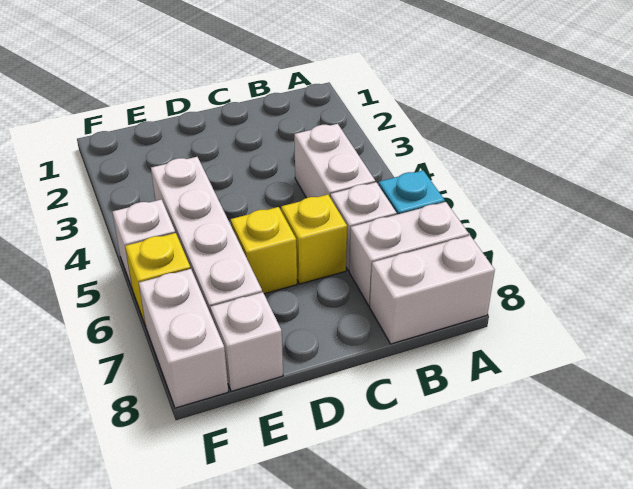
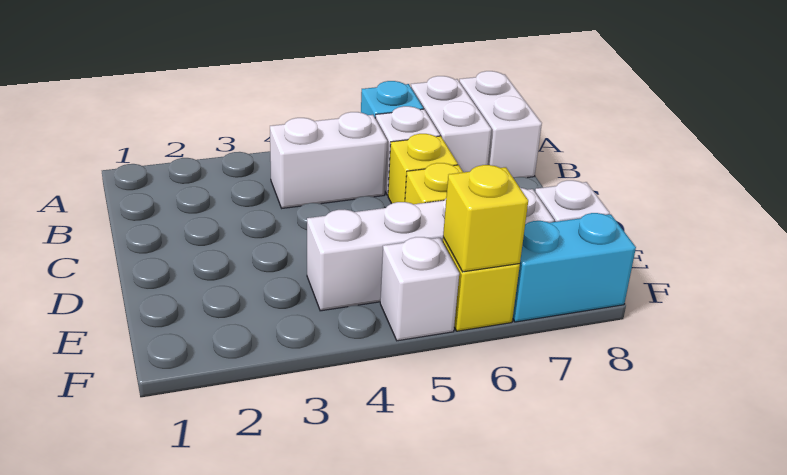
none -> yellow brick F6 level 2
white brick F7:F8 level 1 -> cyan brick F7:F8 level 1

